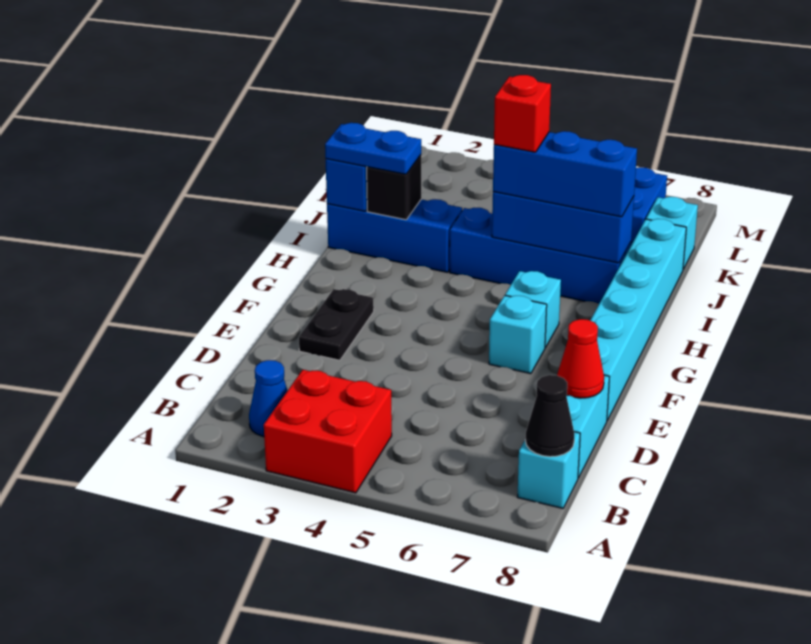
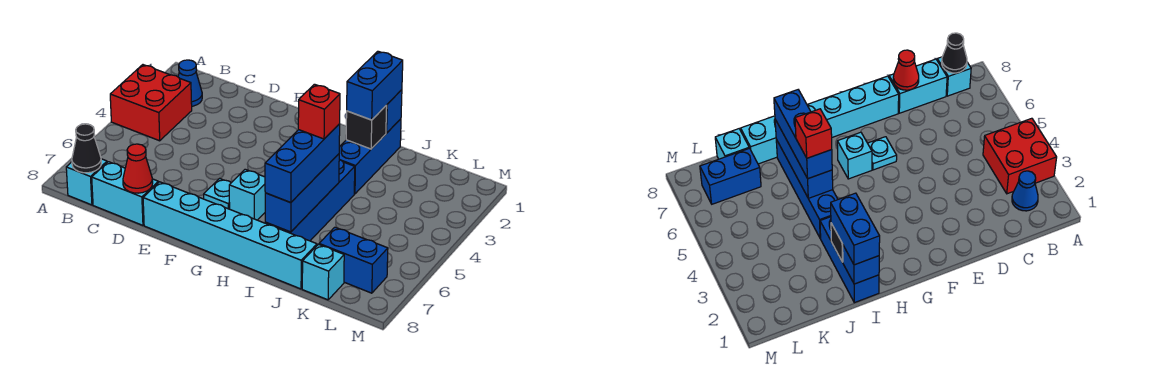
black plate E2:F2 level 1 -> none
cyan brick F6 level 1 -> cyan plate F6 level 1
blue plate I1:I2 level 3 -> blue brick I1:I2 level 3

